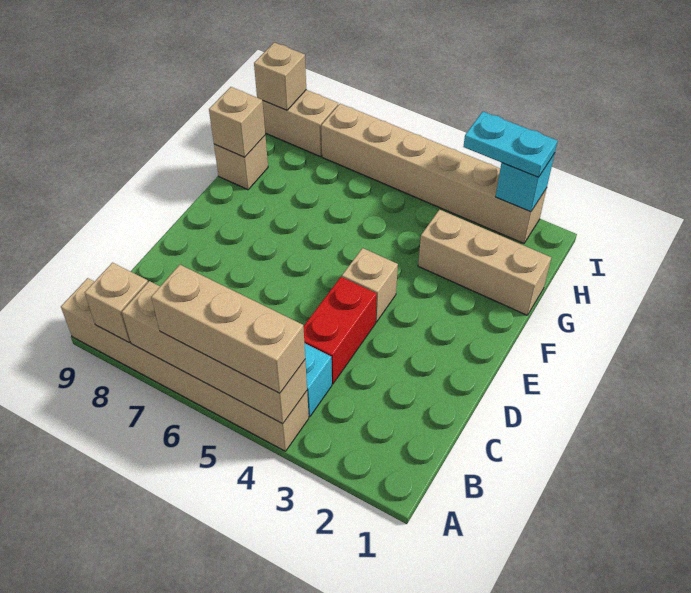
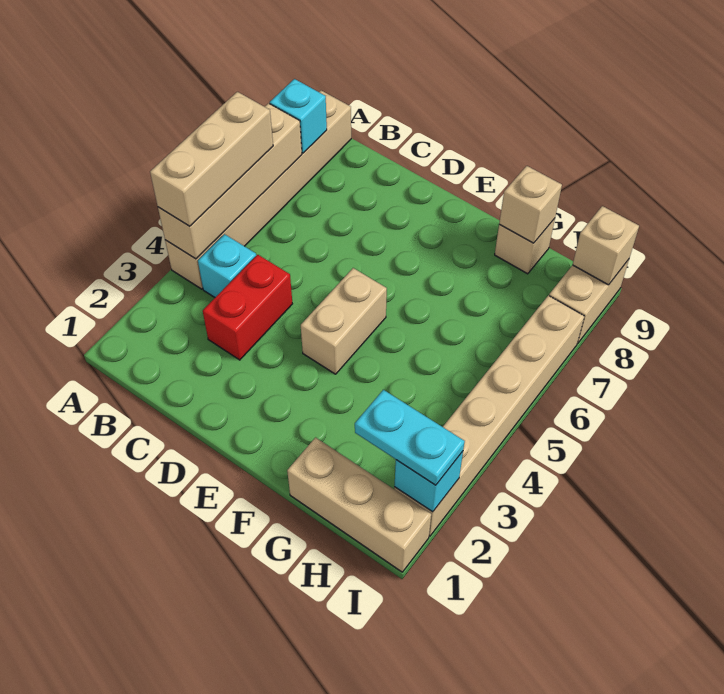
tan brick A8 level 2 -> cyan brick A8 level 2
red brick C4:D4 level 1 -> red brick C3:C4 level 1
tan brick E4 level 1 -> tan brick E4:E5 level 1
tan brick G1:G3 level 1 -> tan brick G1:I1 level 1
cyan plate I2:I3 level 3 -> cyan plate H2:I2 level 3

